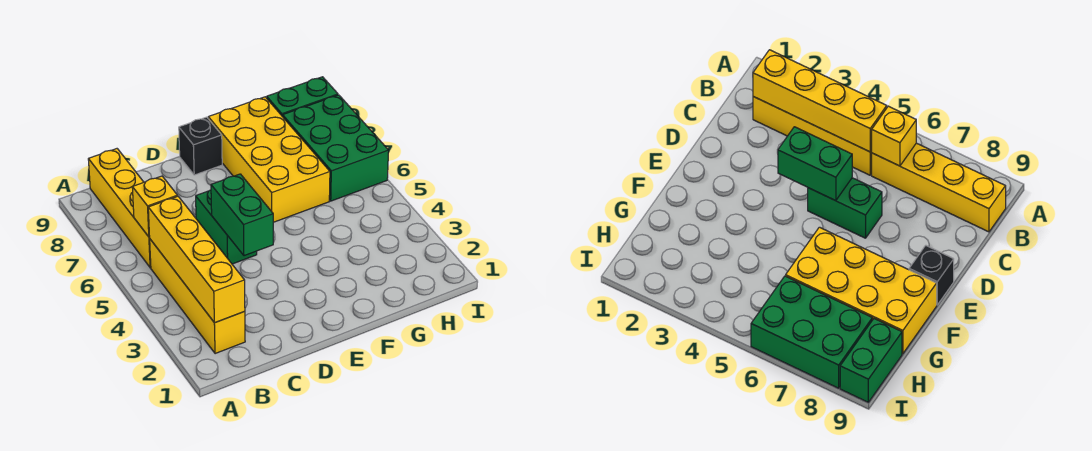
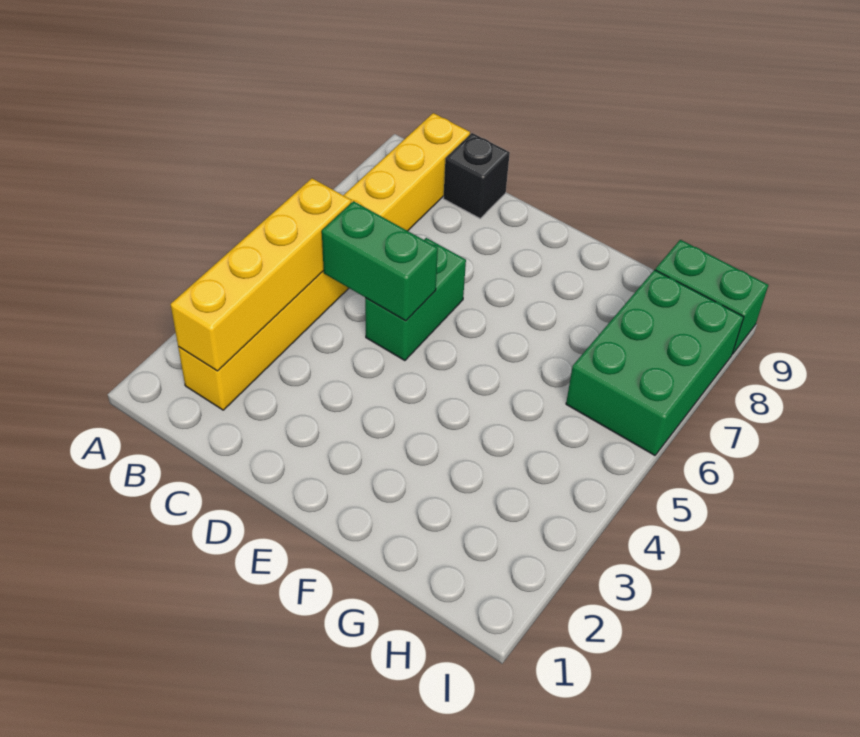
yellow brick B6 level 2 -> none
green brick D4:D5 level 2 -> green brick C5:D5 level 2
black brick E9 level 1 -> black brick C9 level 1
yellow brick F6:G9 level 1 -> none

